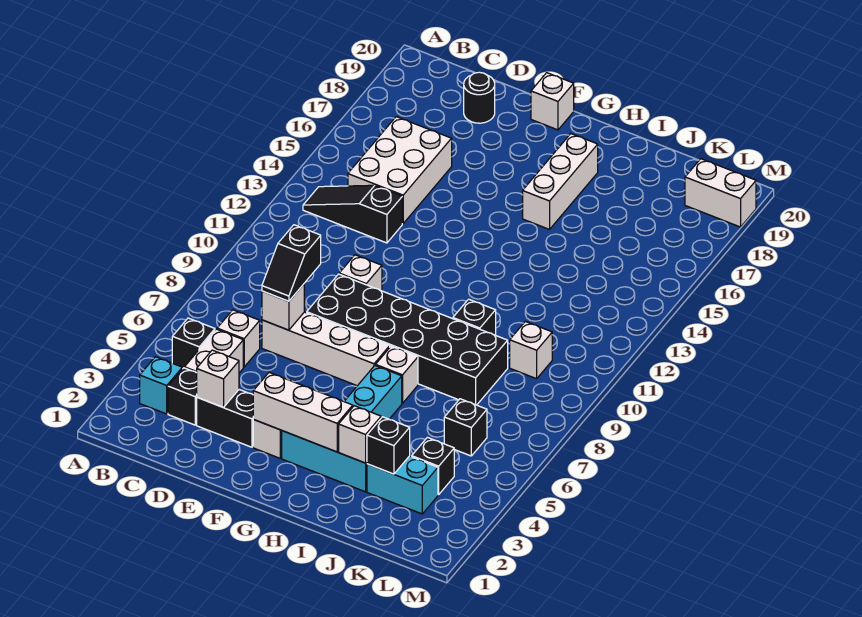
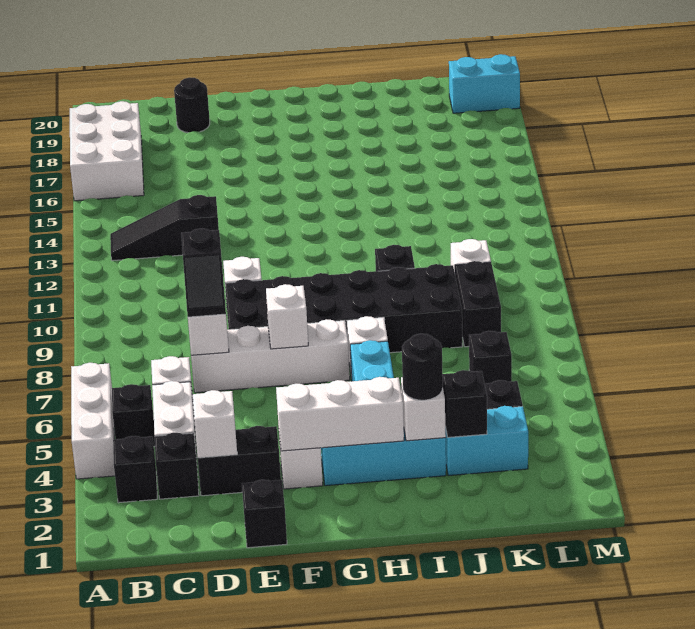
cyan brick B3 level 1 -> black brick B3 level 1
white brick C14:D16 level 1 -> white brick A16:B18 level 1
none -> black brick E1 level 1
white brick F20 level 1 -> white brick F7 level 2
white brick H16:H18 level 1 -> white brick A4:A6 level 1
none -> black round brick I3 level 3
none -> black brick K8:K9 level 1
white brick L19:M19 level 1 -> cyan brick L19:M19 level 1

